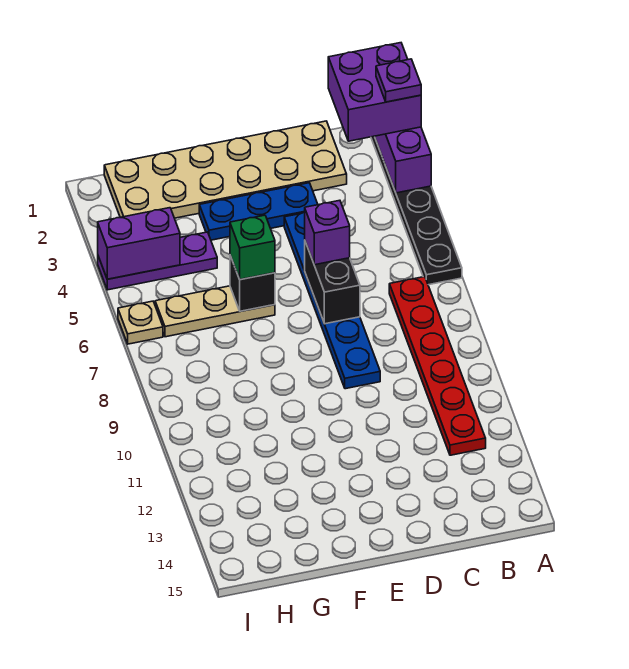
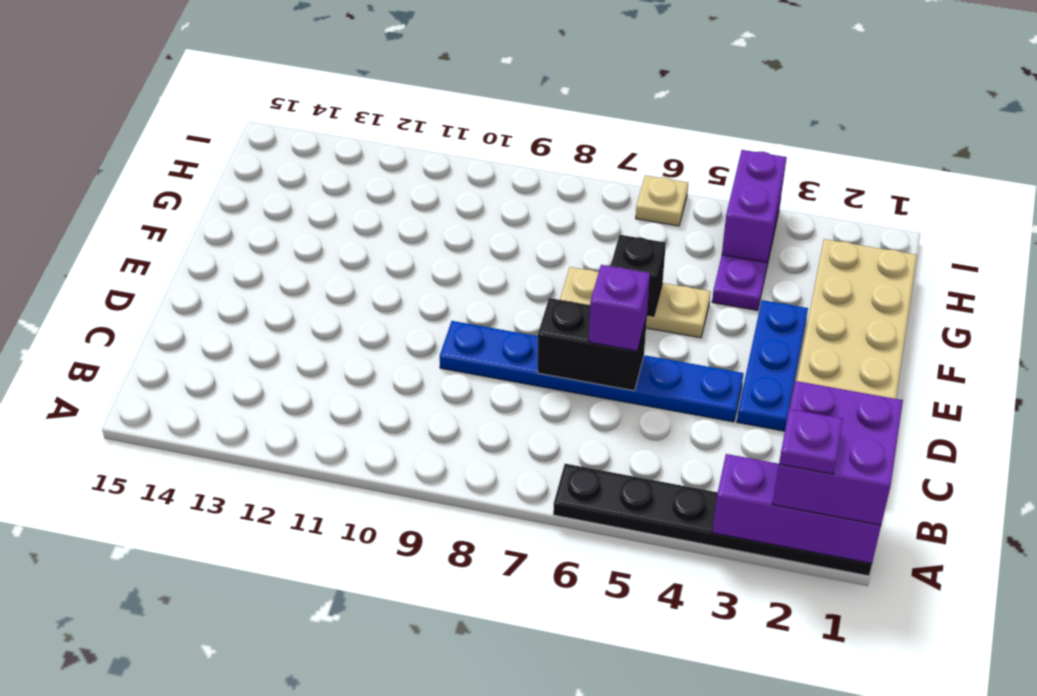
red plate B7:B12 level 1 -> none
tan plate F6:H6 level 1 -> tan plate F5:F7 level 1
green brick F6 level 3 -> none

